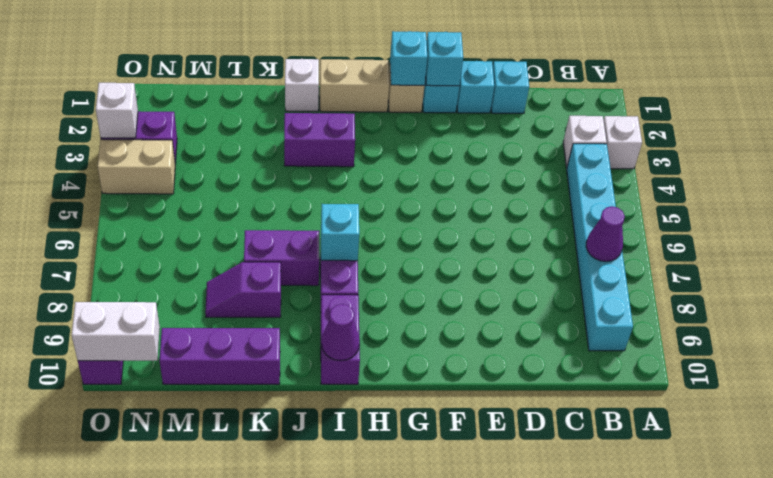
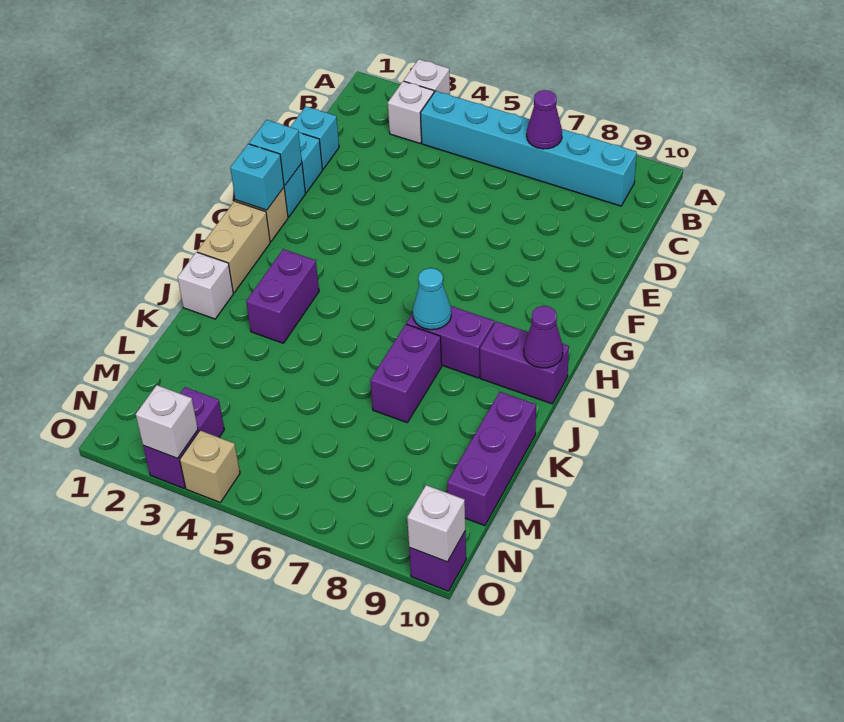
cyan brick I7 level 2 -> cyan cone I7 level 2
purple slope K8:L8 level 1 top K -> none
tan brick N4:O4 level 1 -> tan brick O4 level 1
white brick N10:O10 level 2 -> white brick O10 level 2

